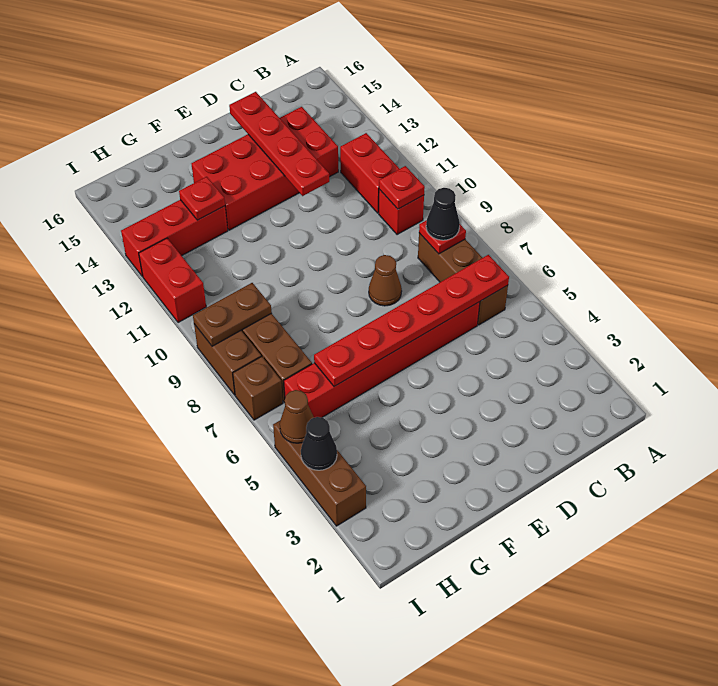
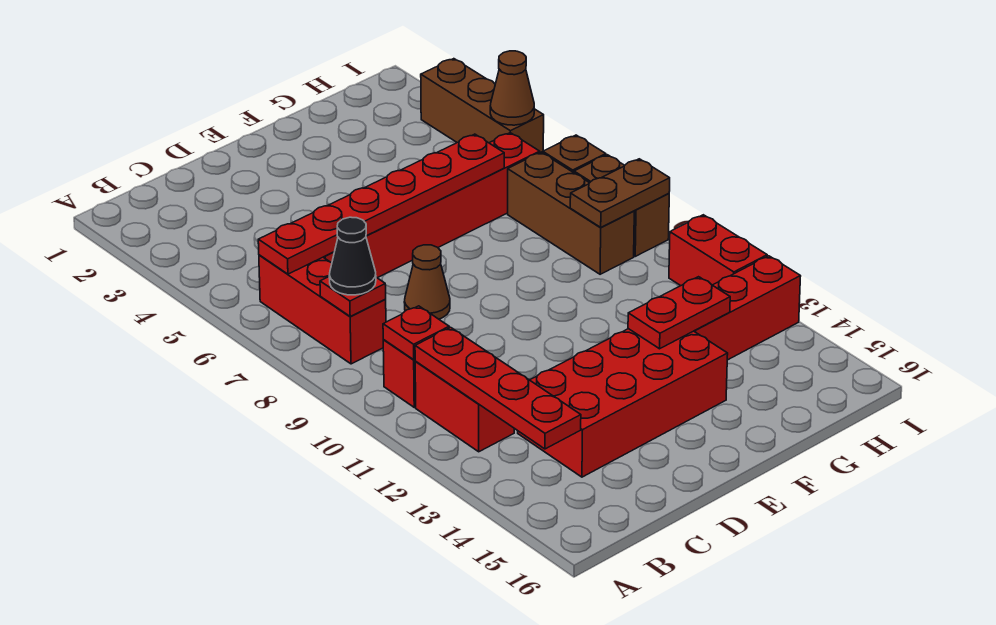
brown brick B6:B8 level 1 -> red brick B6:B8 level 1
red plate D12:D15 level 2 -> red plate B11:B14 level 2
red plate G13 level 2 -> red plate F13:G13 level 2
black cone I4 level 2 -> none

